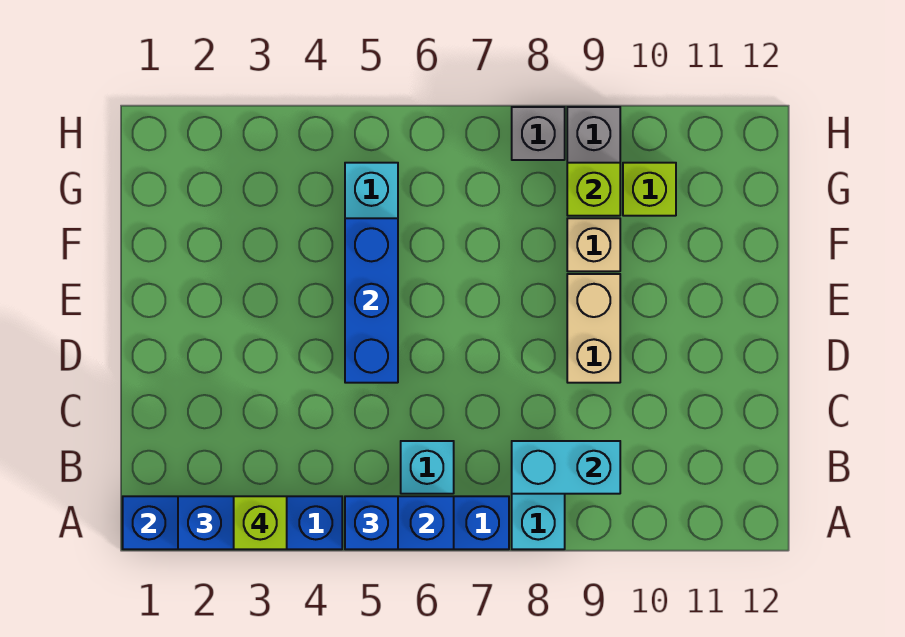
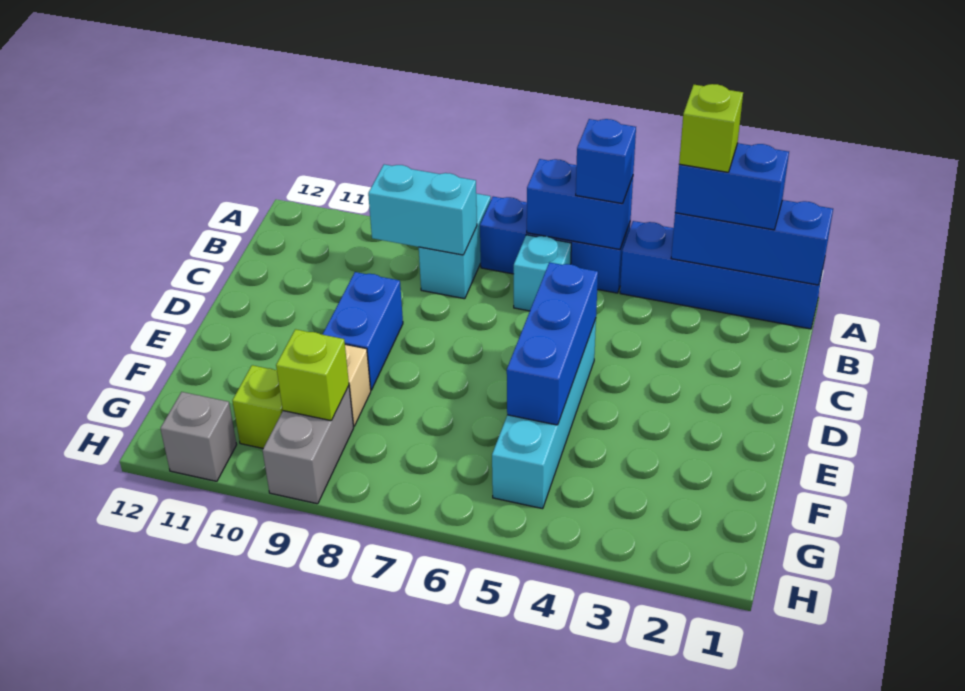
tan brick D9:E9 level 1 -> blue brick D9:E9 level 1
grey brick H8 level 1 -> grey brick H11 level 1

